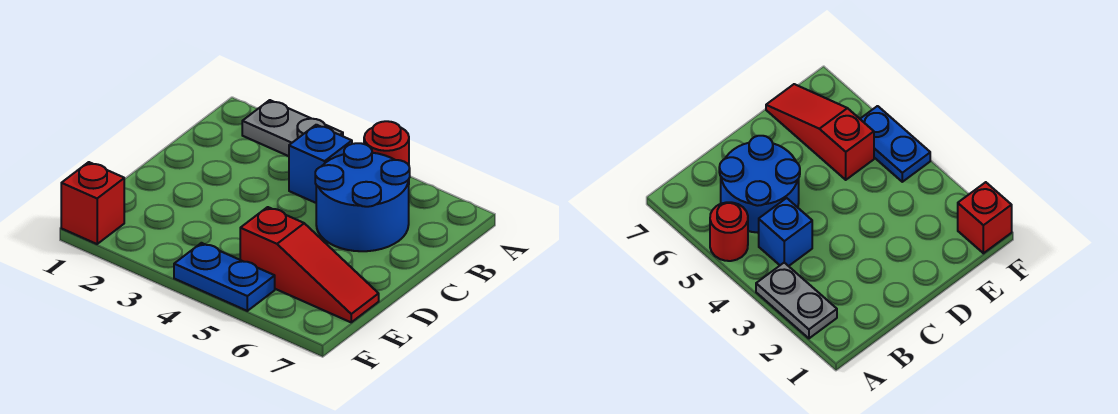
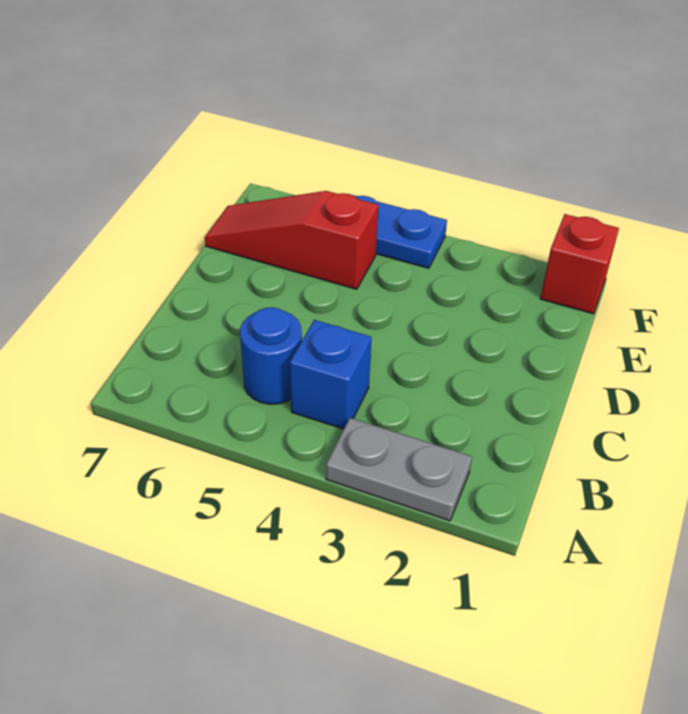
red round brick A5 level 1 -> none
blue round brick B5:C6 level 1 -> blue round brick B5 level 1

